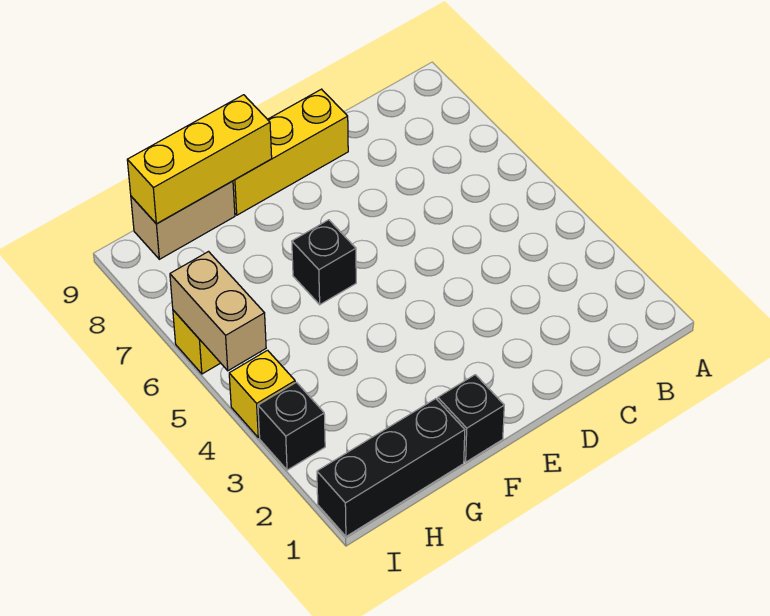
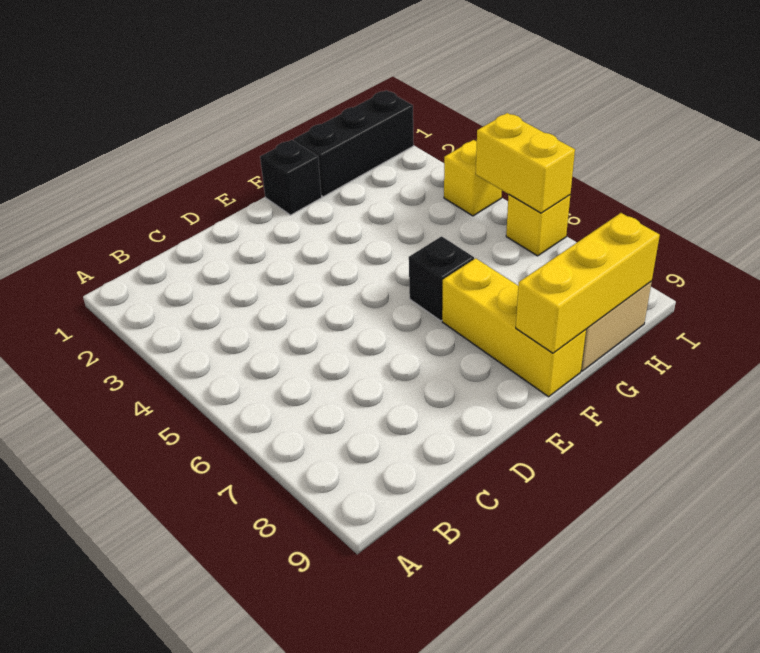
yellow brick D9:F9 level 1 -> yellow brick F7:F9 level 1
black brick I3 level 1 -> none
tan brick I5:I6 level 2 -> yellow brick I5:I6 level 2

